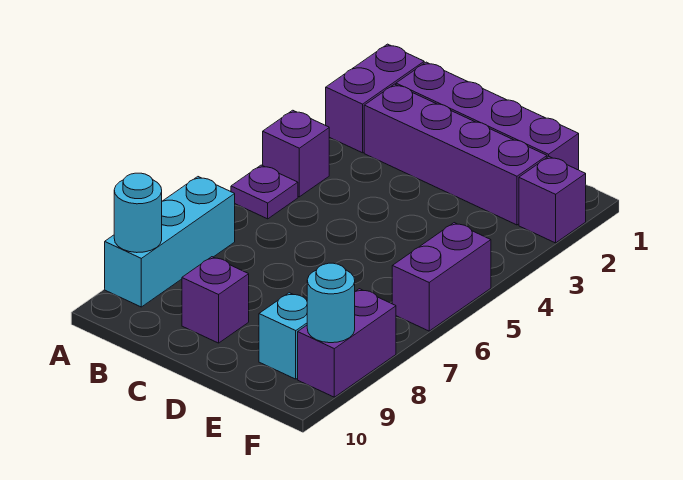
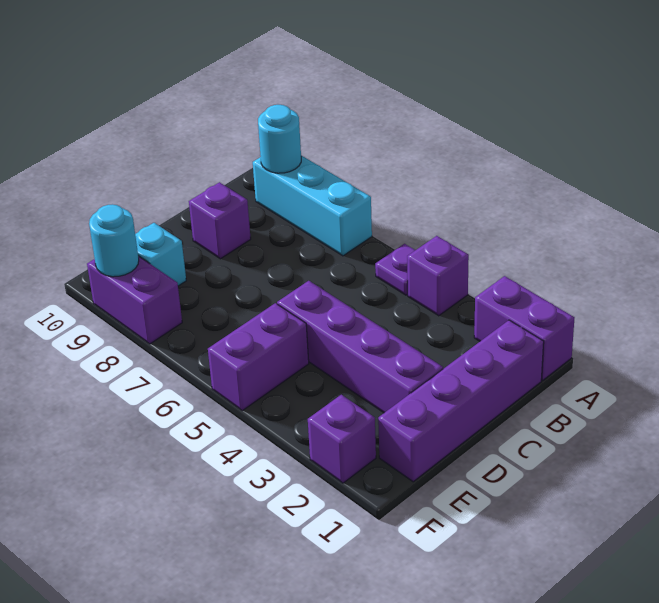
purple brick B2:E2 level 1 -> purple brick D2:D5 level 1
purple brick F5:F6 level 1 -> purple brick E5:F5 level 1

